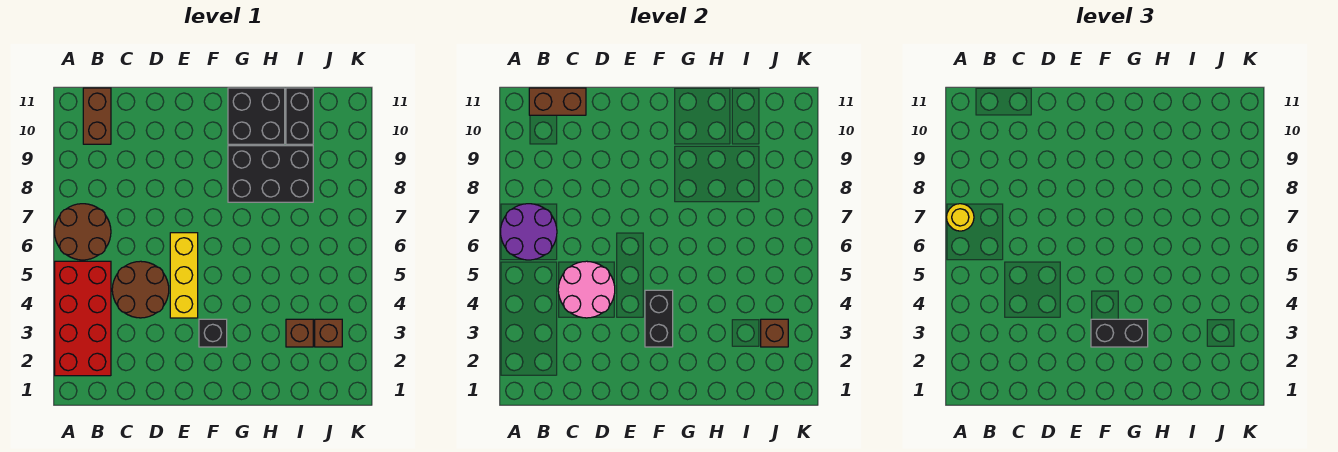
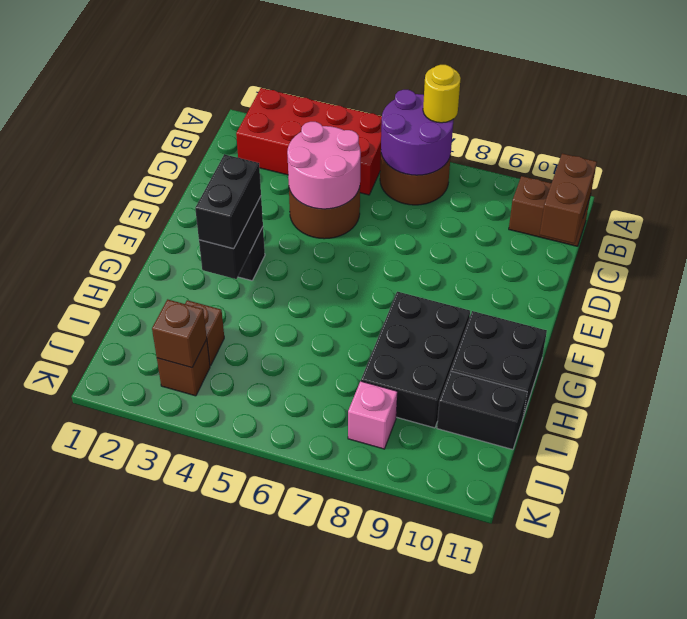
yellow brick E4:E6 level 1 -> none
black brick F3:F4 level 2 -> black brick F3:G3 level 2
none -> pink brick J8 level 1

